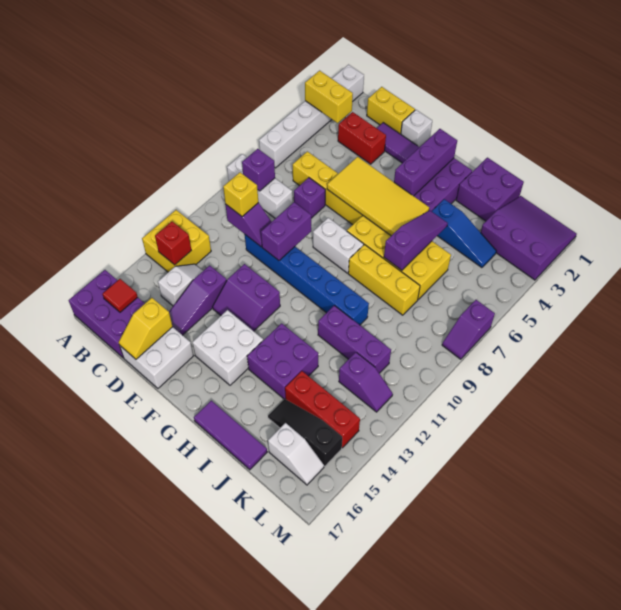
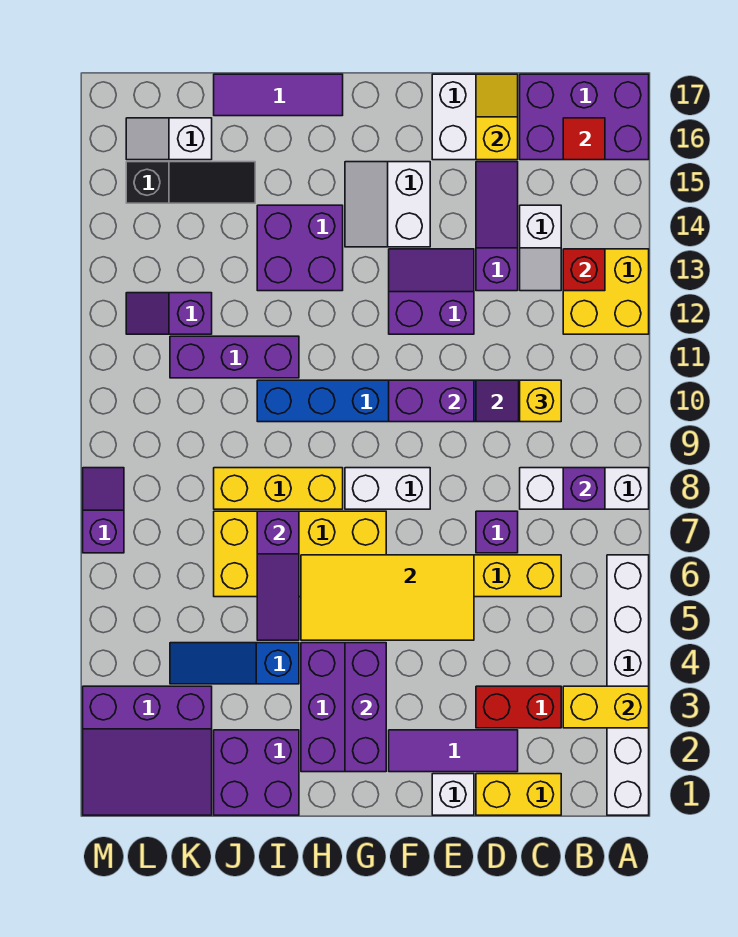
purple brick E9:E10 level 2 -> purple brick E10:F10 level 2
white brick F14:G15 level 1 -> white slope F14:G15 level 1 top F
red brick J14:L14 level 1 -> none

